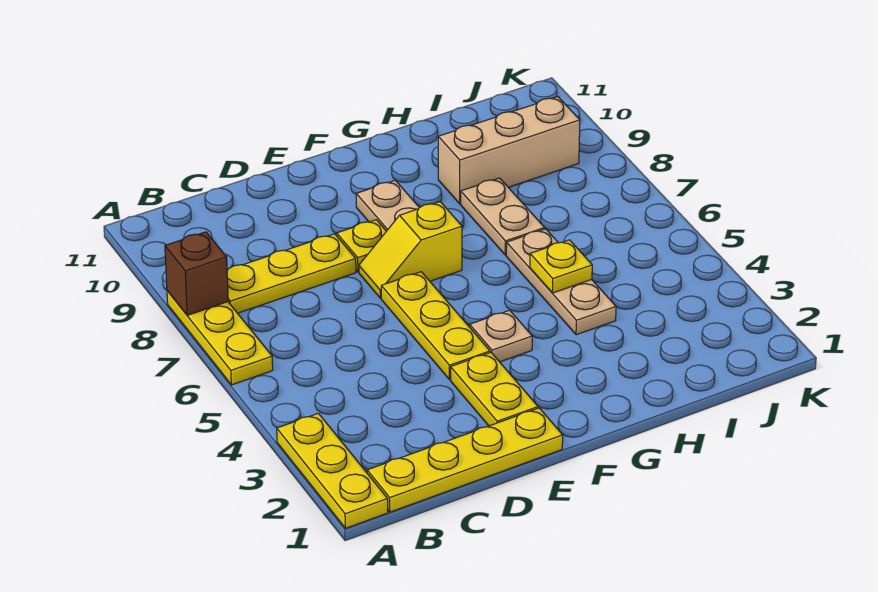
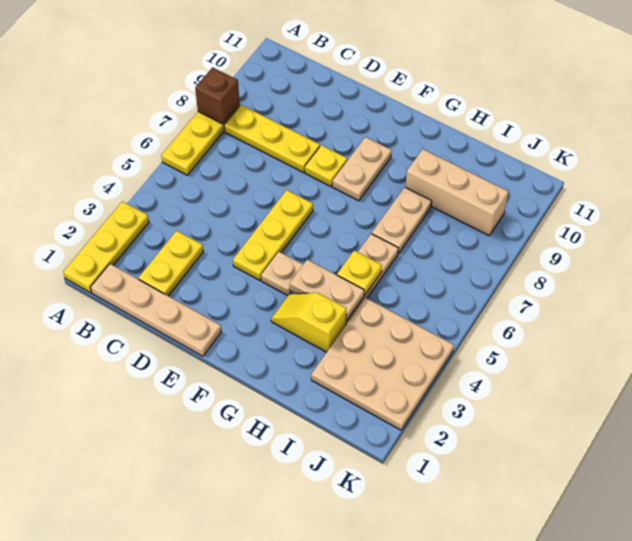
yellow plate B1:E1 level 1 -> tan plate B1:E1 level 1
yellow plate E2:E3 level 1 -> yellow plate C2:C3 level 1
yellow slope E7:F7 level 1 top F -> yellow slope G3:H3 level 1 top H
none -> tan plate G4:H4 level 2
none -> tan plate I2:K4 level 1

